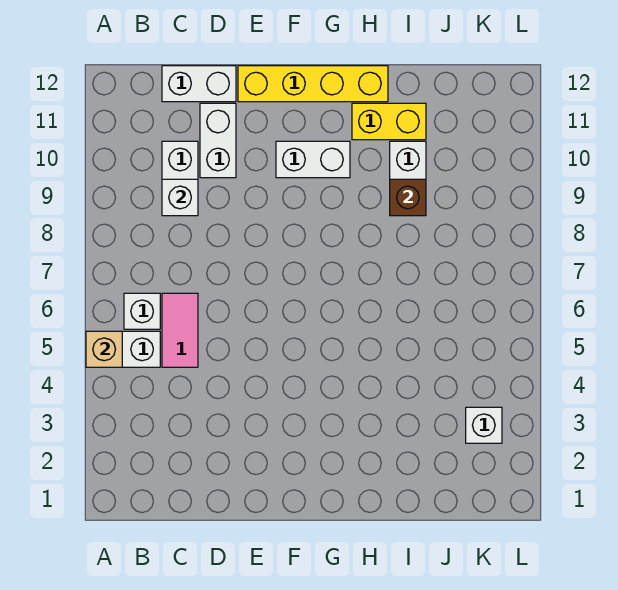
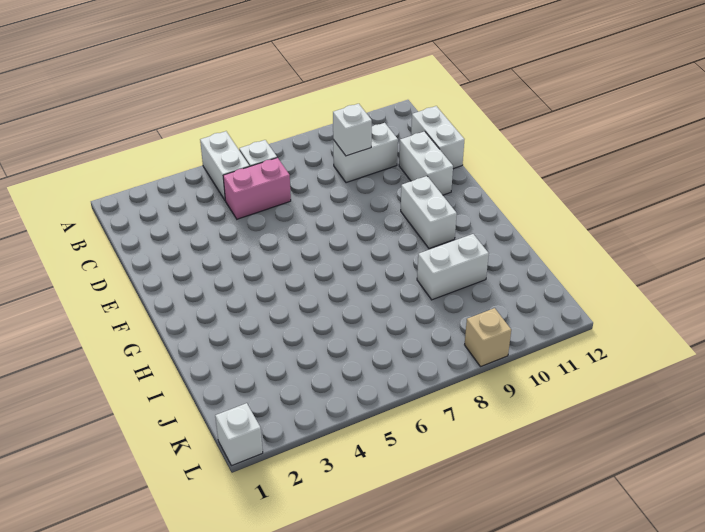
tan brick A5 level 2 -> tan brick L9 level 1
pink tile C5:C6 level 1 -> pink brick C5:C6 level 1
white brick D10:D11 level 1 -> white brick D11:E11 level 1
yellow brick E12:H12 level 1 -> none
yellow brick H11:I11 level 1 -> none
brown brick I9 level 2 -> none
white brick K3 level 1 -> white brick L1 level 1

